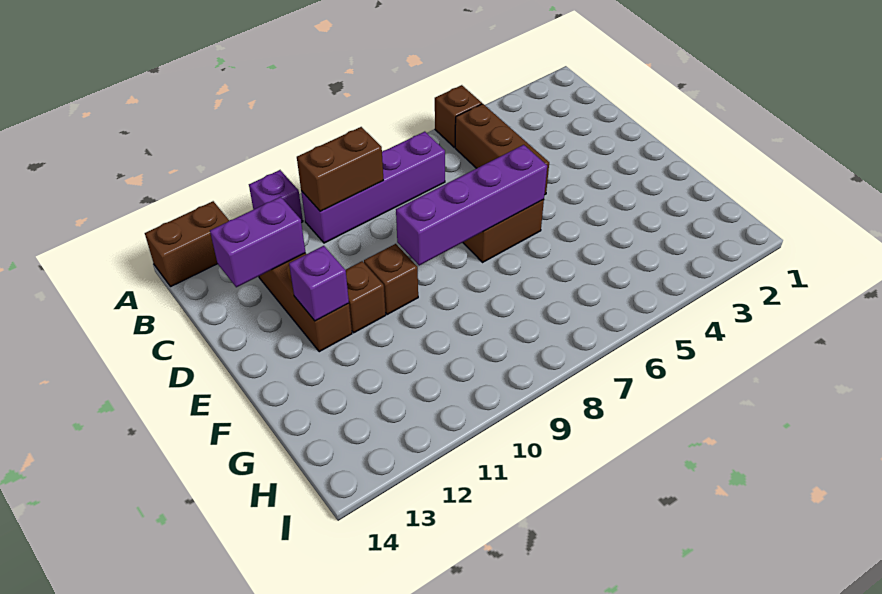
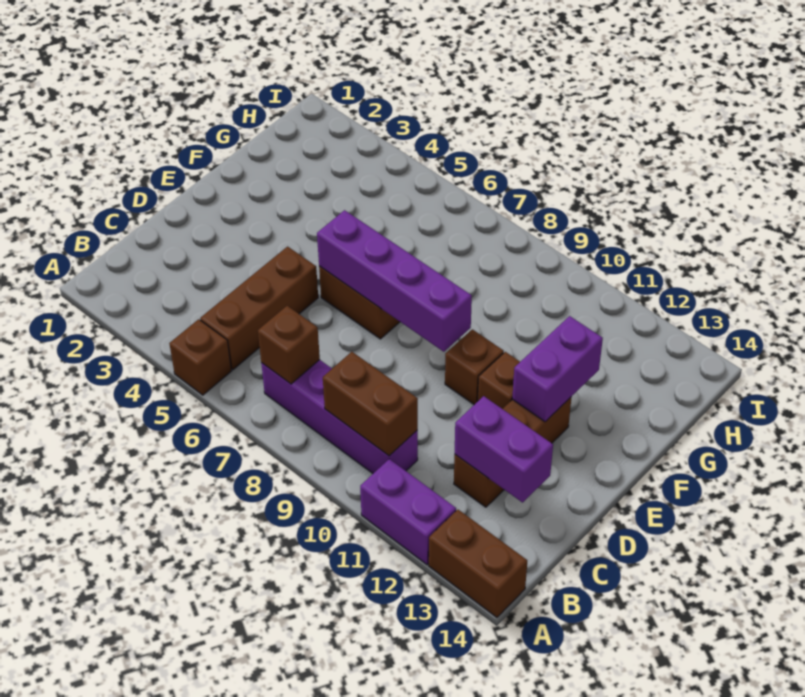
purple brick A11 level 1 -> purple brick A11:A12 level 1
none -> brown brick B7 level 2
purple brick E12 level 2 -> purple brick E12:F12 level 2

